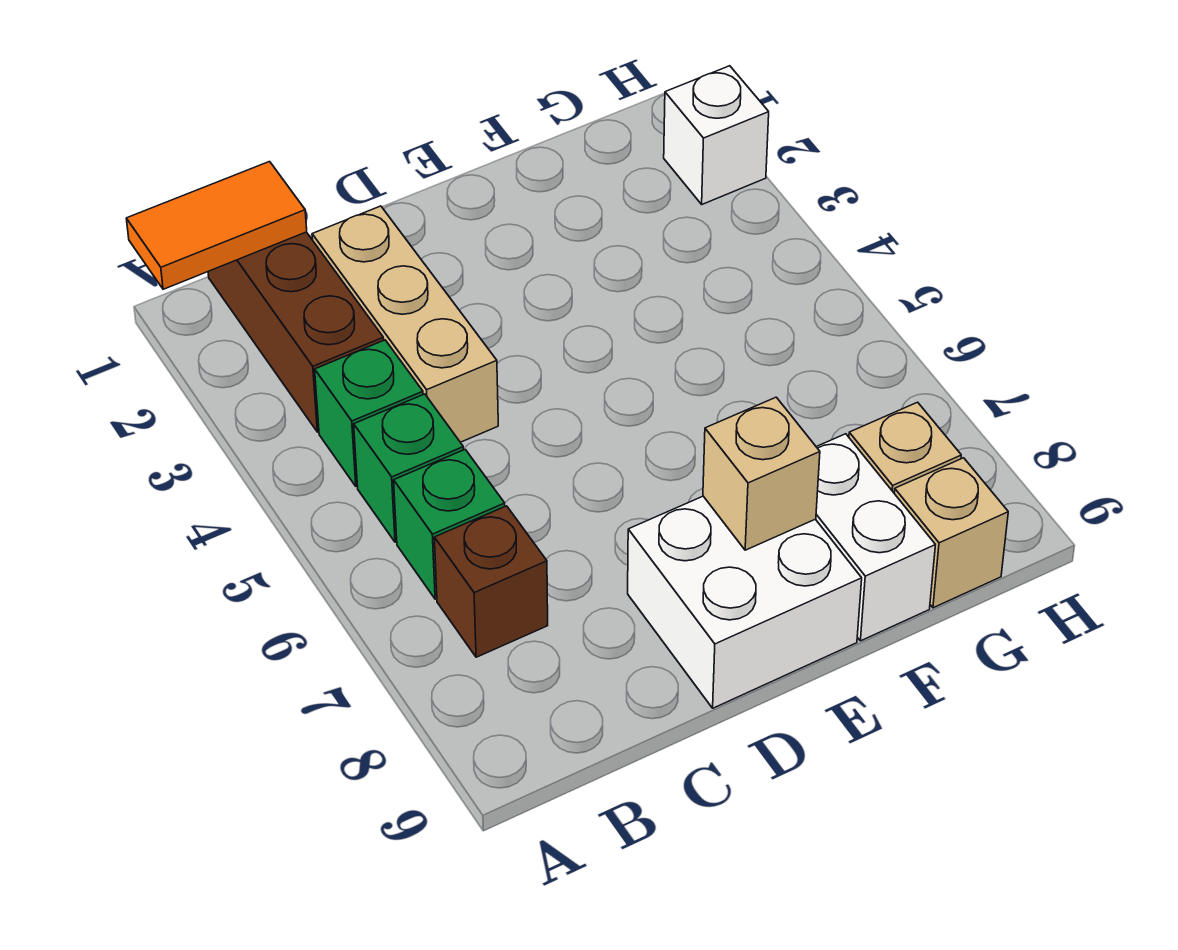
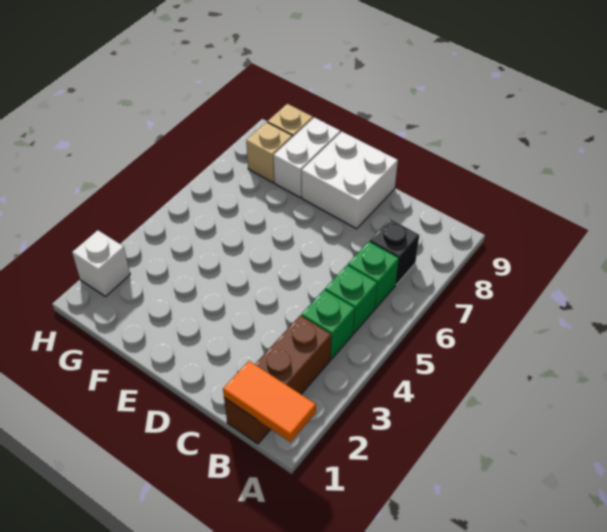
brown brick B7 level 1 -> black brick B7 level 1
tan brick C2:C4 level 1 -> none
tan brick E8 level 2 -> none

